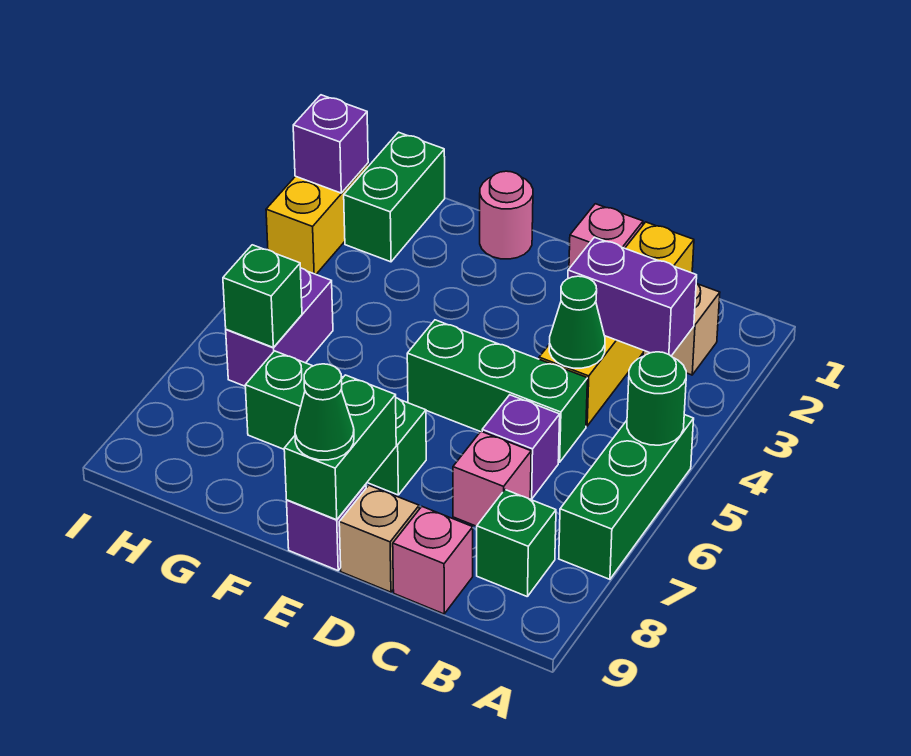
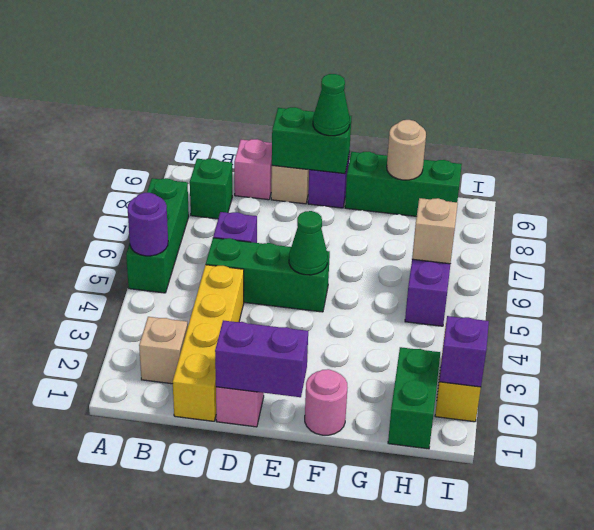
green round brick A5 level 2 -> purple round brick A5 level 2
purple brick B3:C3 level 2 -> purple brick D1:E1 level 2
green cone C4 level 2 -> green cone E5 level 2
pink brick C7 level 1 -> none
green brick E7:G7 level 1 -> green brick F9:H9 level 1
green brick E8:E9 level 2 -> green brick D9:E9 level 2
none -> tan round brick G9 level 2
green brick H6 level 2 -> tan brick H6 level 2

